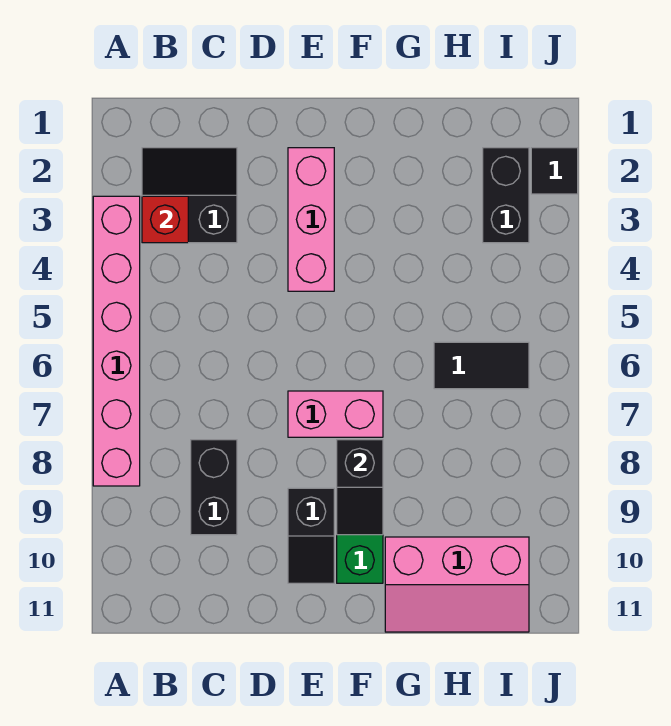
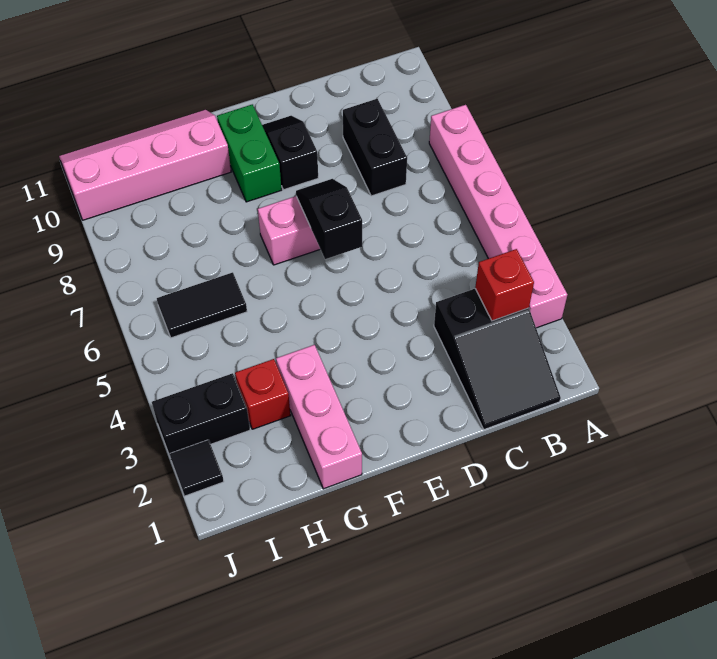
black slope B2:C3 level 1 top 3 -> black slope B1:C3 level 1 top 3
pink brick E2:E4 level 1 -> pink brick G1:G3 level 1
black slope F8:F9 level 2 top 8 -> black slope E6:E7 level 2 top 6
pink slope G10:I11 level 1 top 10 -> pink slope G10:J11 level 1 top 10
none -> red brick H3 level 1
black brick I2:I3 level 1 -> black brick I3:J3 level 1

